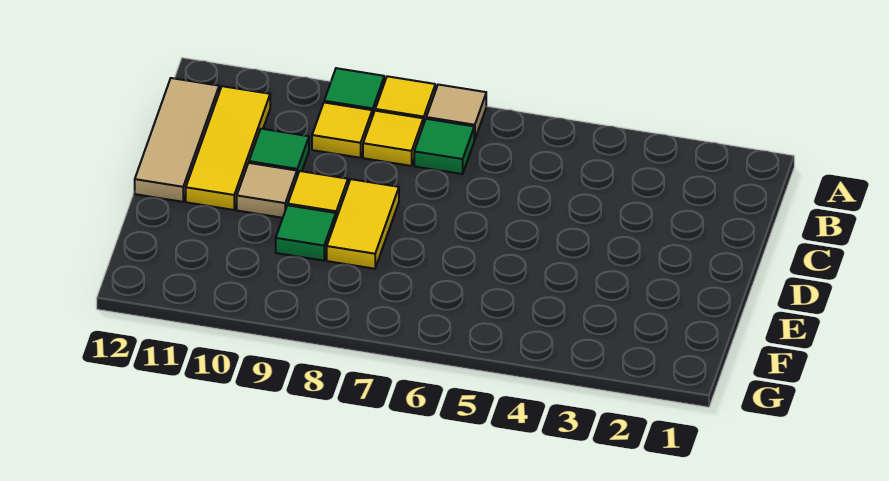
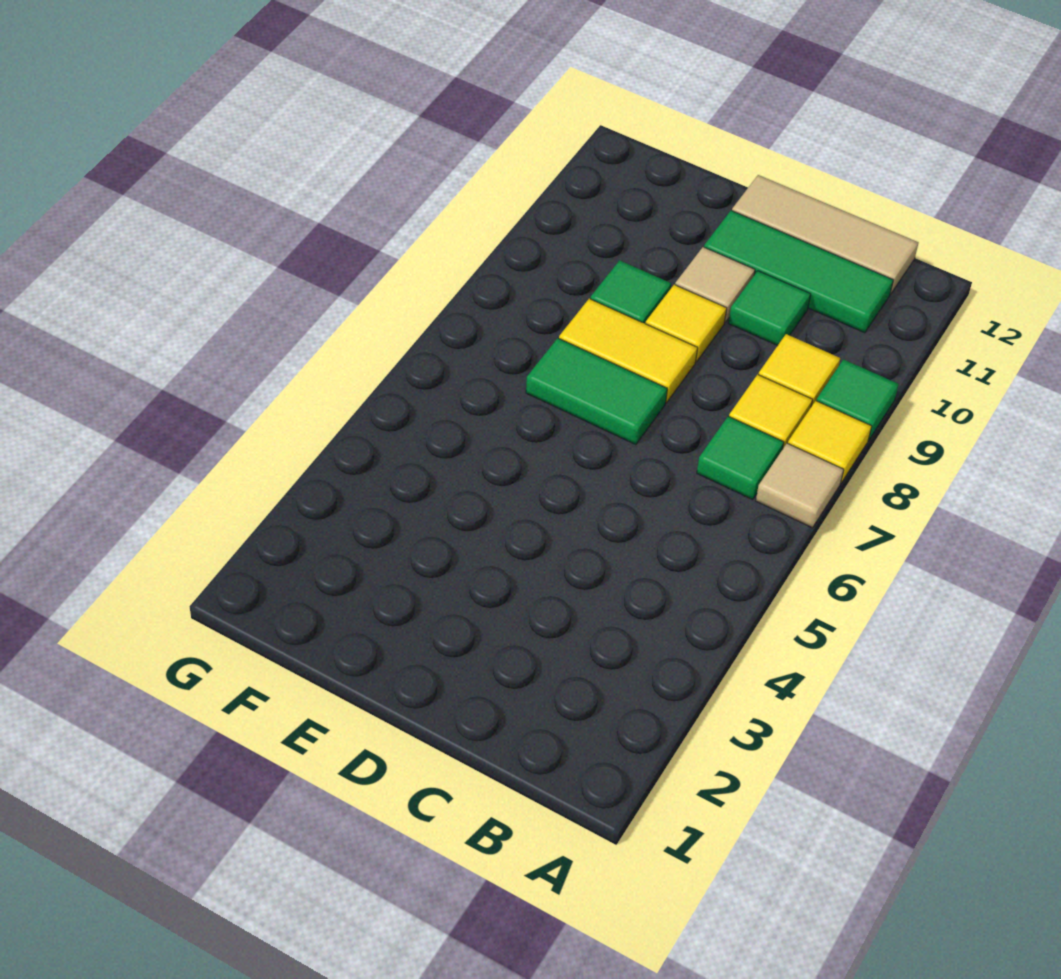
yellow tile B11:D11 level 1 -> green tile B11:D11 level 1
none -> green tile D7:E7 level 1

